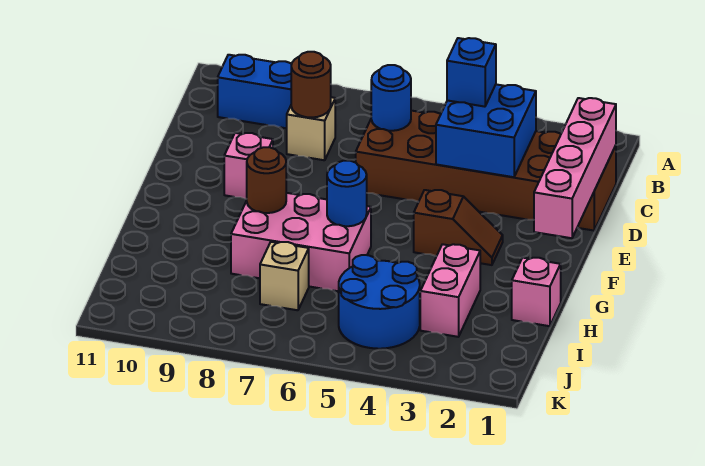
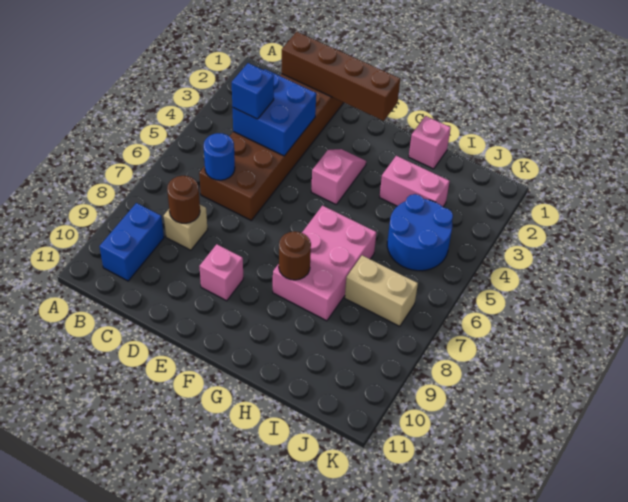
pink brick C1:F1 level 2 -> brown brick C1:F1 level 2
brown slope F3:F4 level 1 top 4 -> pink slope F3:F4 level 1 top 4
blue round brick G6 level 2 -> none
tan brick I7 level 1 -> tan brick I7:J7 level 1

